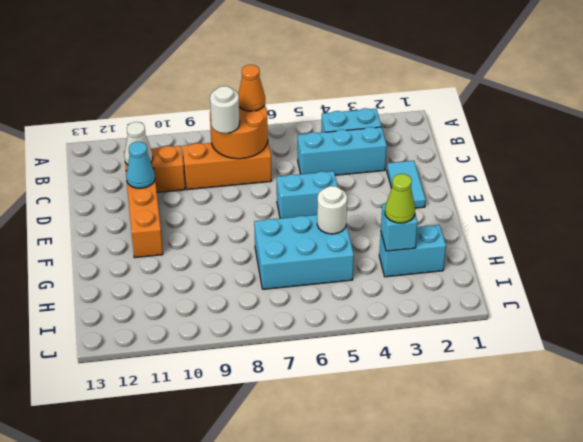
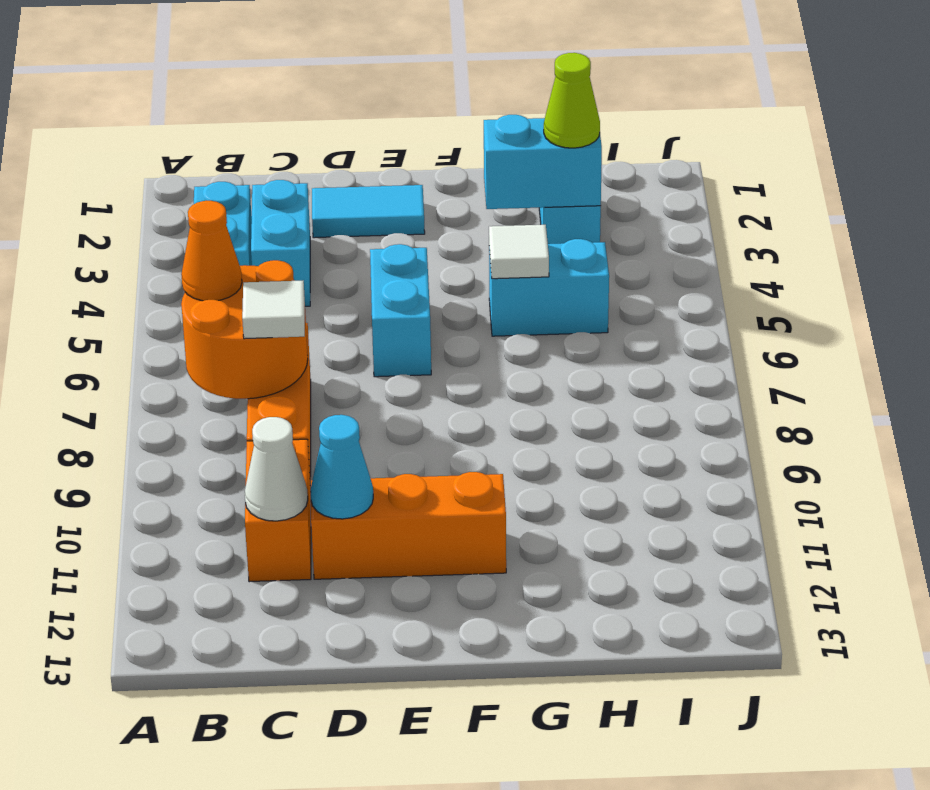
cyan brick C3:C5 level 1 -> cyan brick C3:C4 level 1
white round brick C8 level 3 -> white tile C8 level 3
cyan brick G5:H7 level 1 -> cyan brick G5:H5 level 1
white round brick G5 level 2 -> white tile G5 level 2
cyan brick H3 level 2 -> cyan brick G3:H3 level 2

